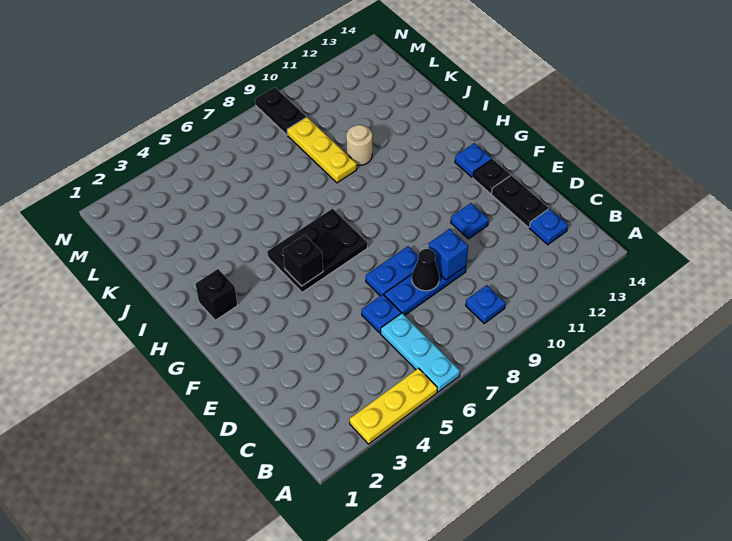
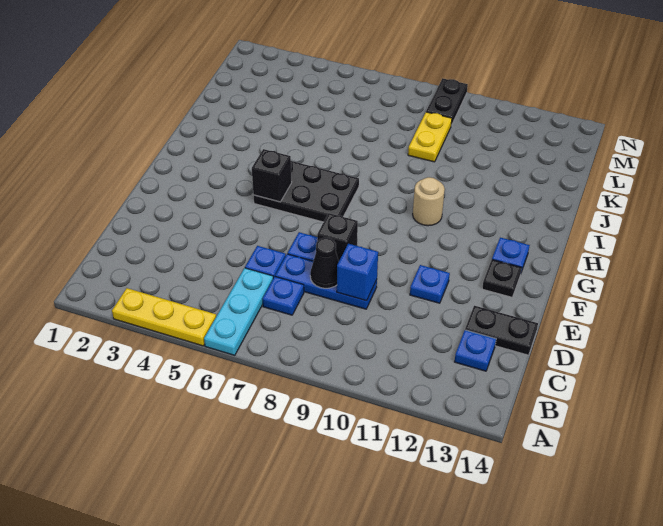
blue plate B9 level 1 -> blue plate C7 level 1
black plate D13:E13 level 1 -> black plate D13:D14 level 1
black brick H2 level 1 -> black brick E8 level 2
yellow plate J9:L9 level 1 -> yellow plate K9:L9 level 1
tan round brick J10 level 1 -> tan round brick H10 level 1

